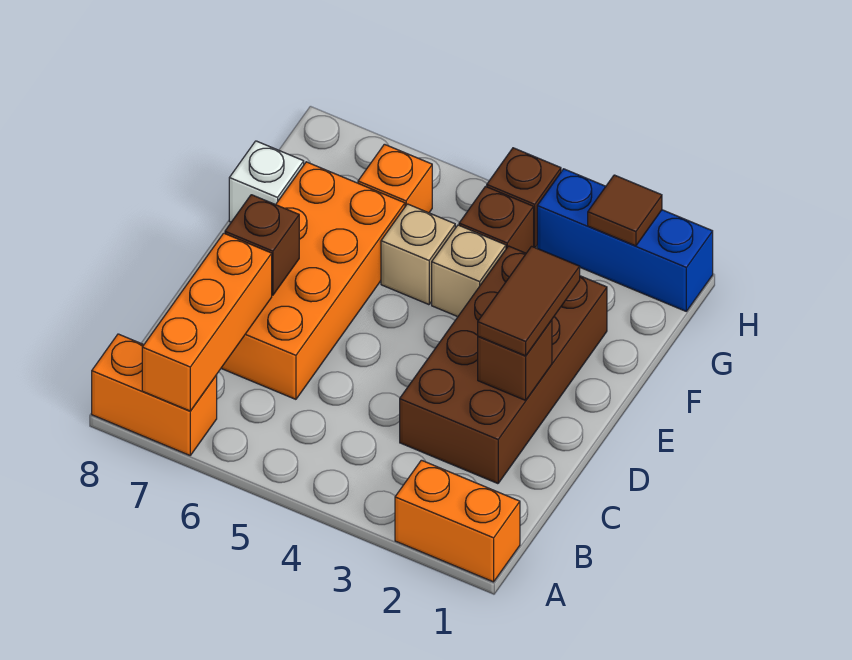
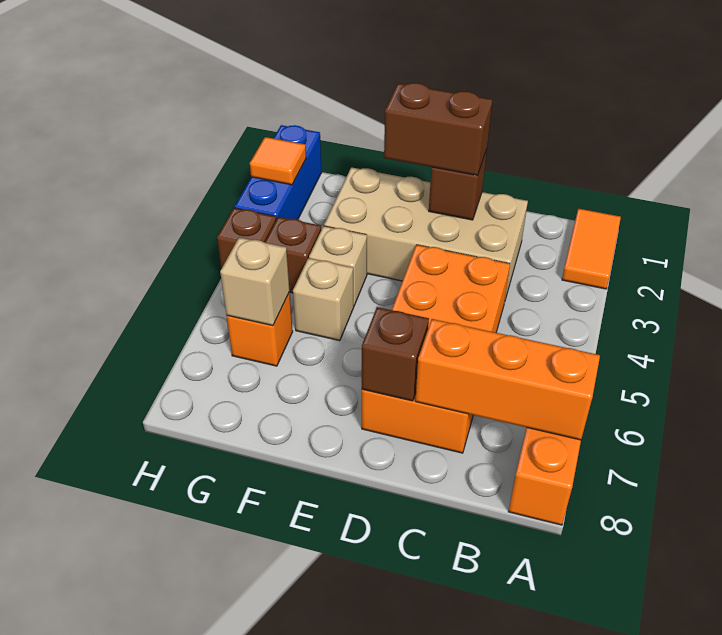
orange brick A1:A2 level 1 -> orange tile A1:A2 level 1
brown brick C2:F3 level 1 -> tan brick C2:F3 level 1
orange brick C6:F7 level 1 -> orange brick C4:D7 level 1
brown tile D2:E2 level 3 -> brown brick D2:E2 level 3
white brick F8 level 1 -> none
none -> tan brick G6 level 2
brown tile H2 level 2 -> orange tile H2 level 2

